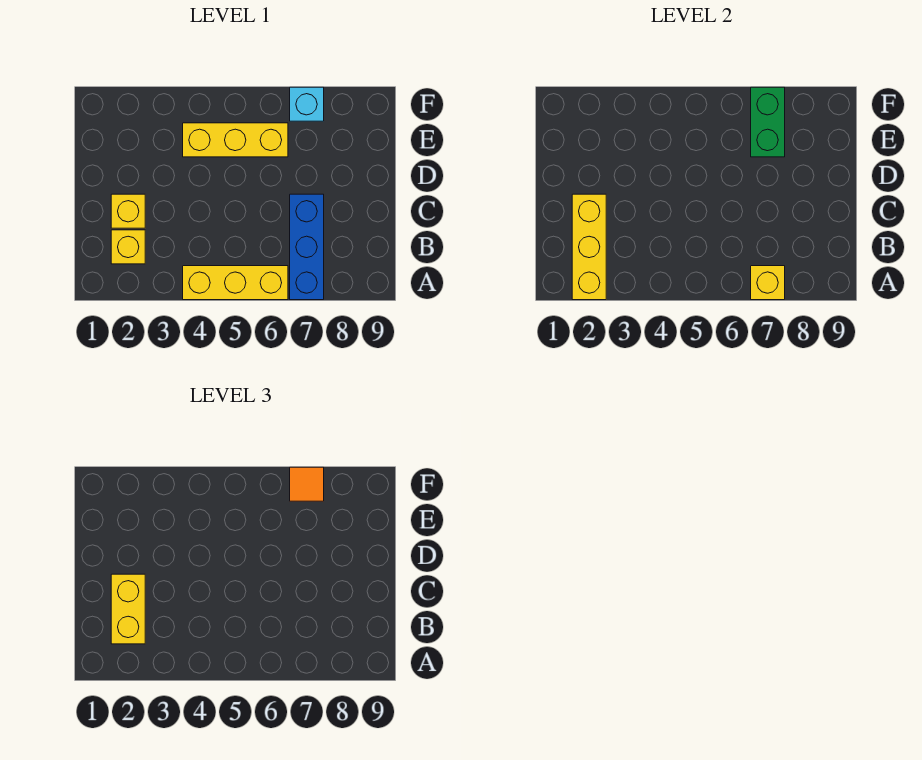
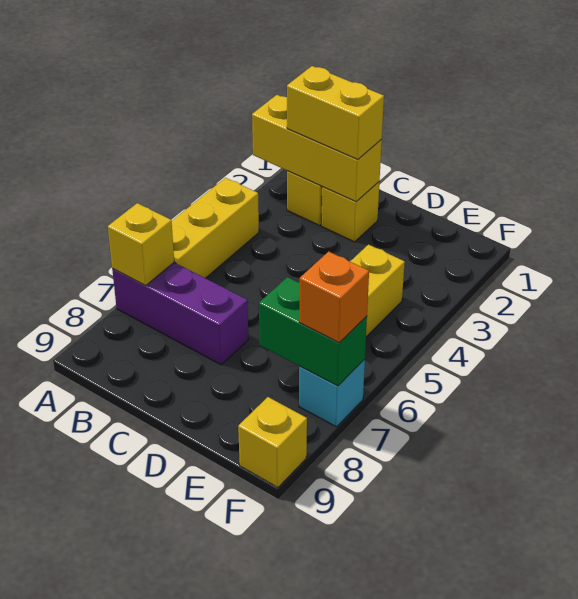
blue brick A7:C7 level 1 -> purple brick A7:C7 level 1
orange tile F7 level 3 -> orange brick F7 level 3
none -> yellow brick F9 level 1

